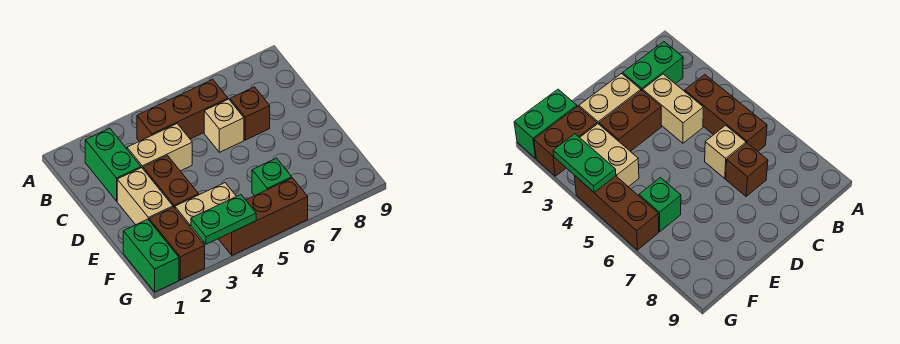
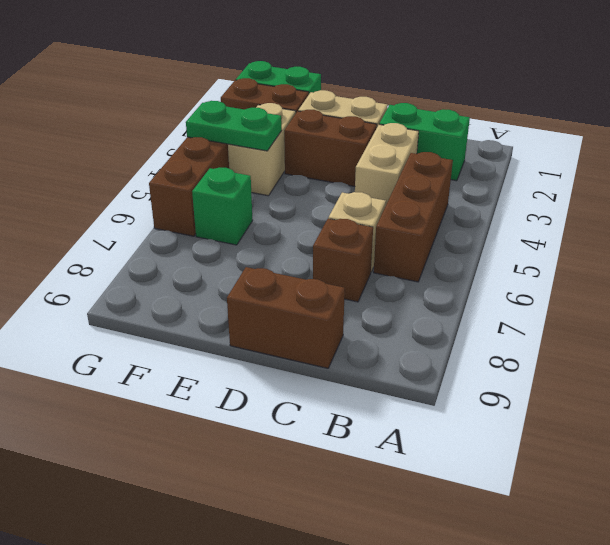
none -> brown brick C9:D9 level 1
green plate G3:G4 level 2 -> green plate F4:G4 level 2

